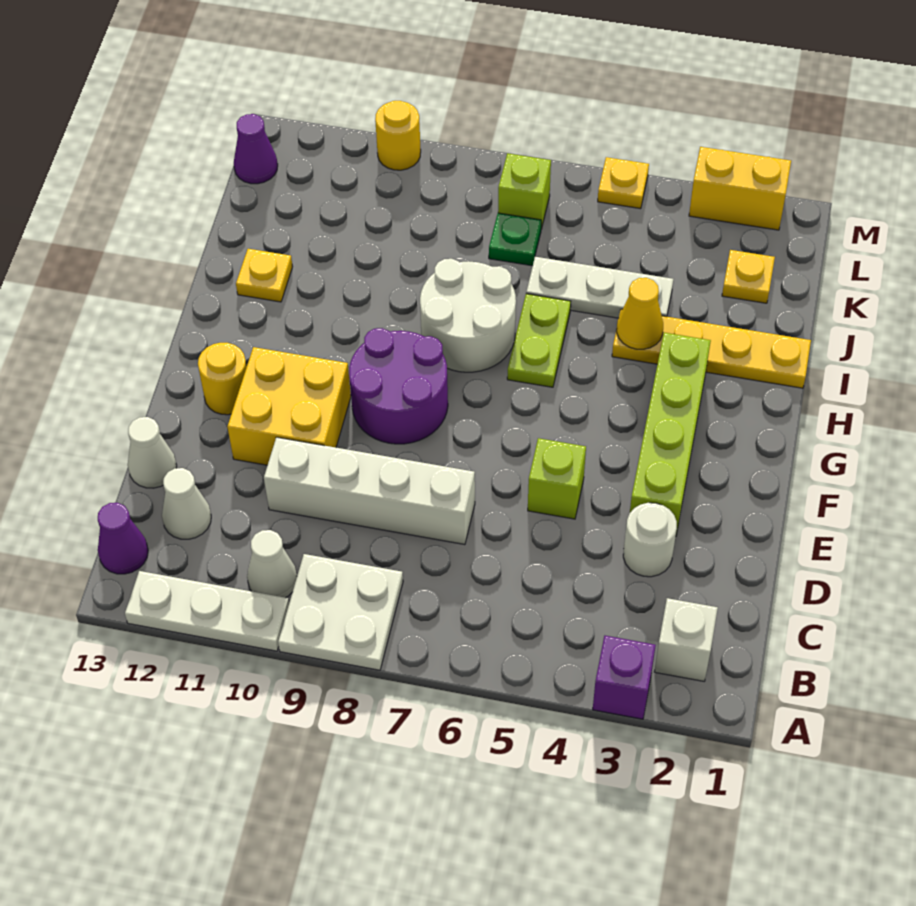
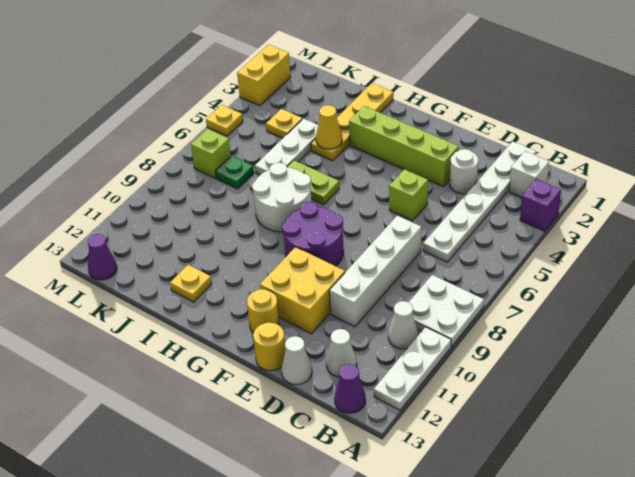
none -> white plate C1:C6 level 1
yellow plate K2 level 1 -> yellow plate K4 level 1
yellow round brick M10 level 1 -> yellow round brick E13 level 1

